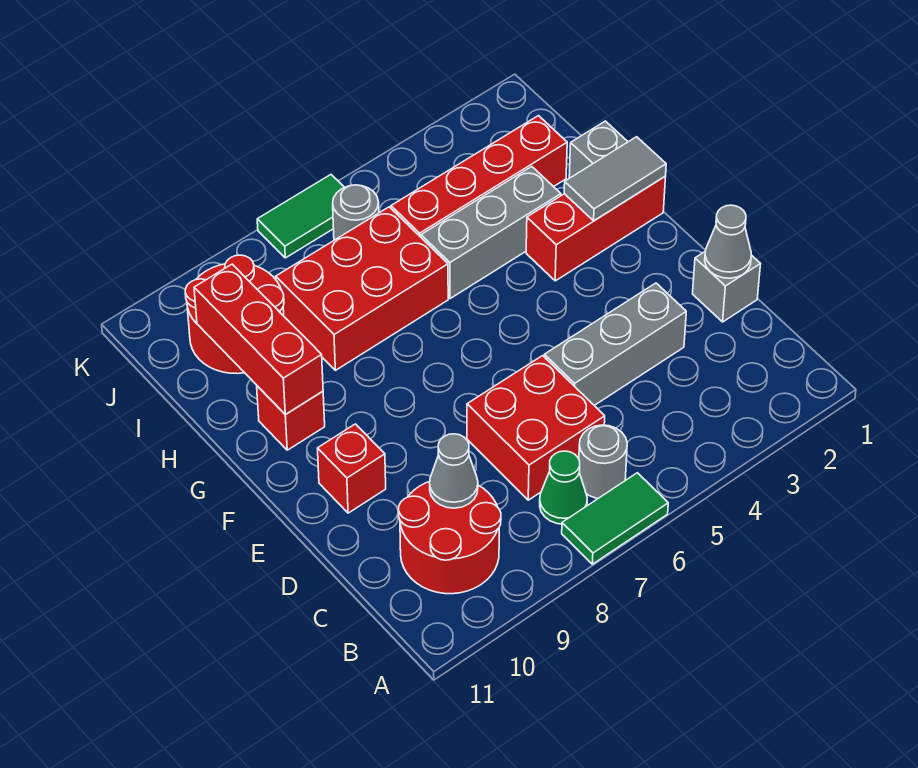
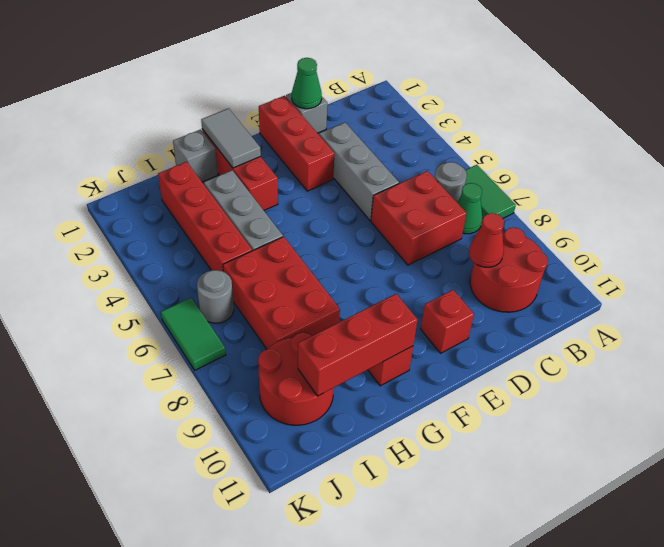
grey cone C9 level 2 -> red cone C9 level 2
grey cone D1 level 2 -> green cone D1 level 2
none -> red brick E1:E3 level 1

